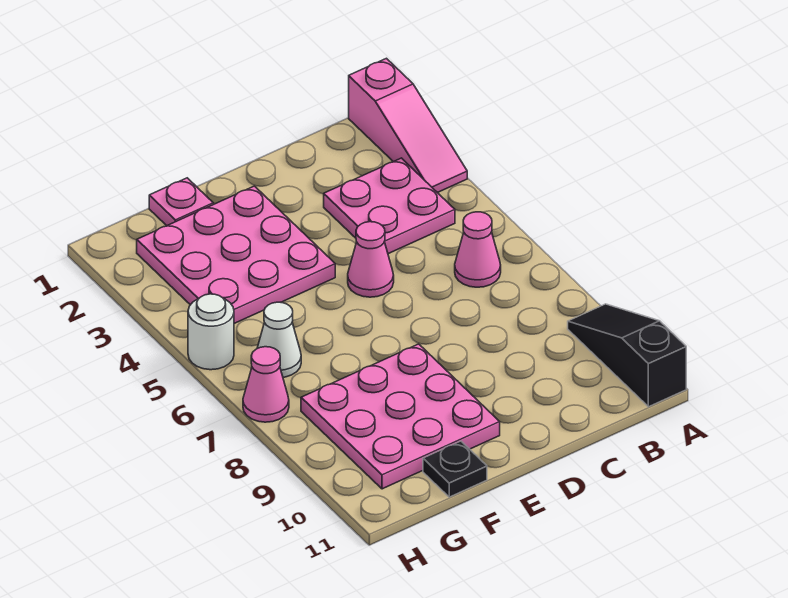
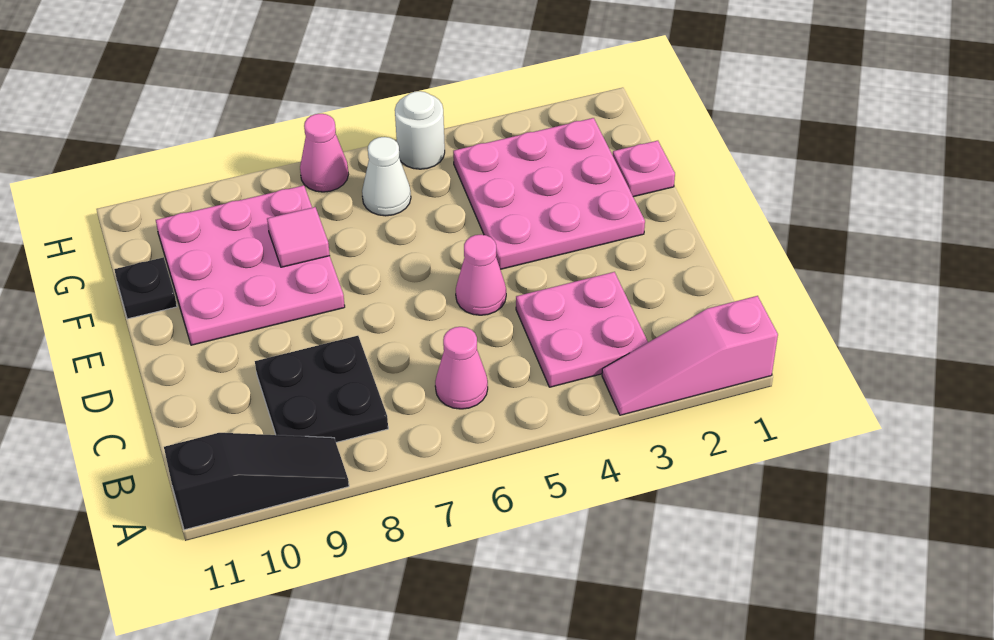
none -> black plate B8:C9 level 1
none -> pink tile F8 level 2

